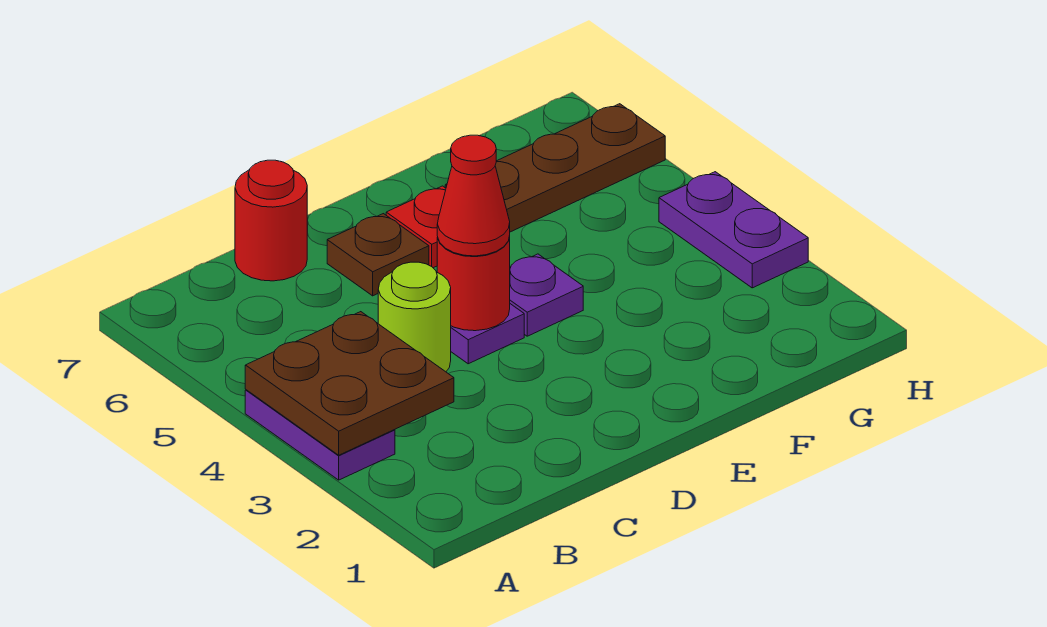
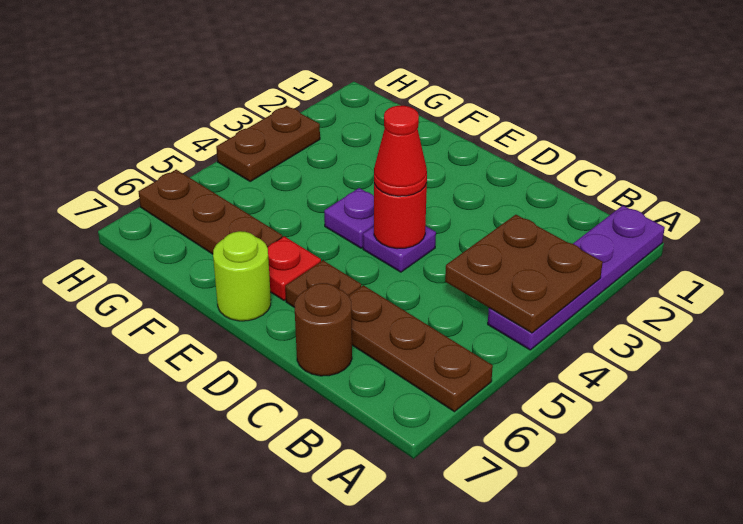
purple plate A3:A4 level 1 -> purple plate A1:A4 level 1
none -> brown plate A6:C6 level 1
lime round brick C4 level 1 -> lime round brick E7 level 1
red round brick C7 level 1 -> brown round brick C7 level 1
purple plate H3:H4 level 1 -> brown plate H3:H4 level 1

